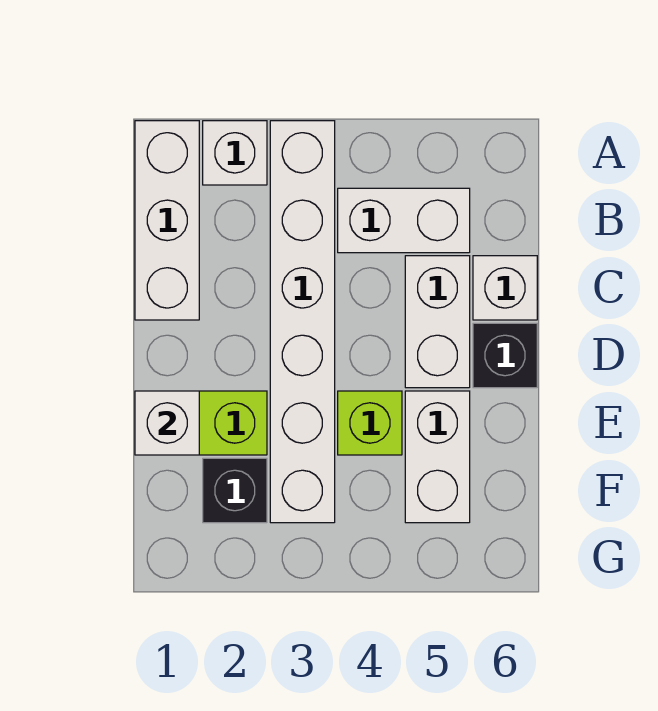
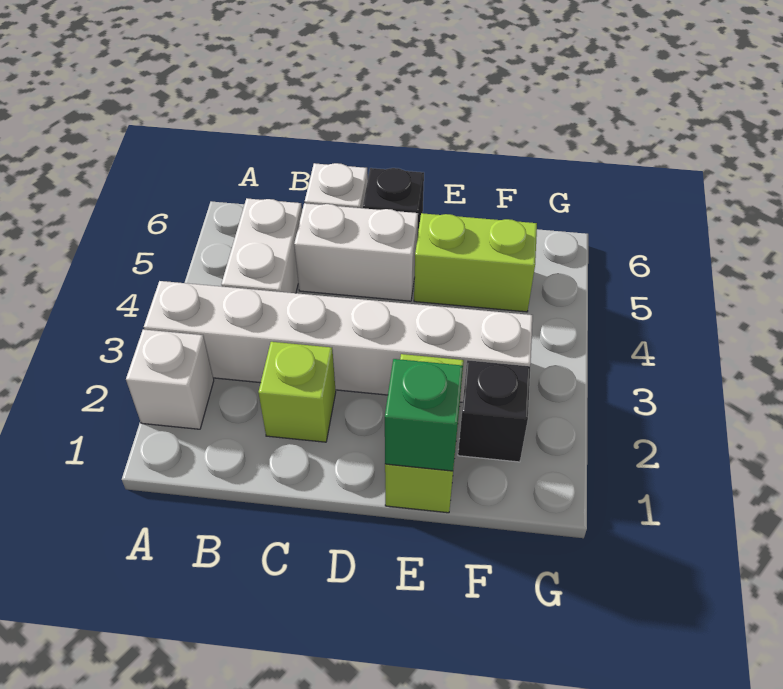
white brick A1:C1 level 1 -> none
white brick E1 level 2 -> green brick E1 level 2
lime brick E4 level 1 -> lime brick C2 level 1
white brick E5:F5 level 1 -> lime brick E5:F5 level 1

